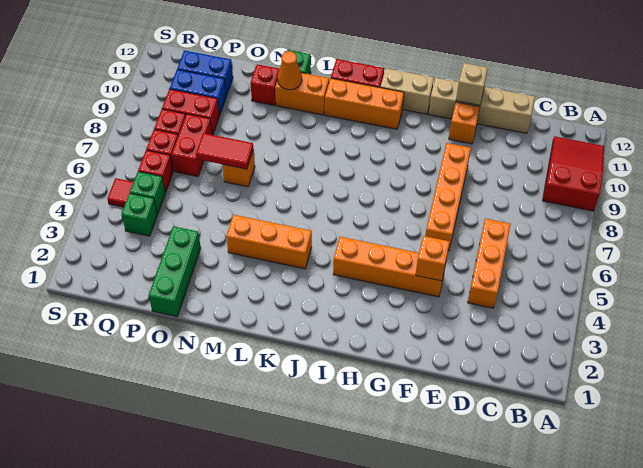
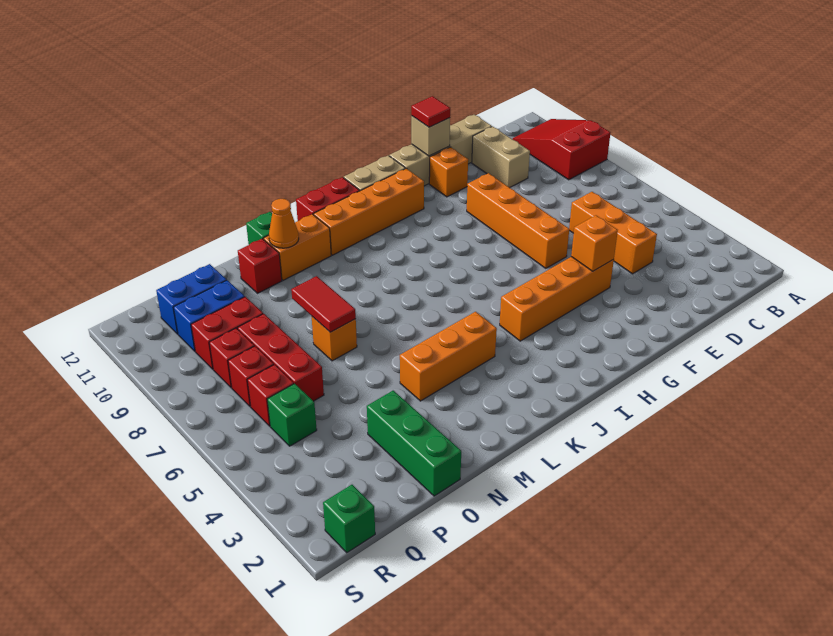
none -> tan brick D10:D11 level 1
orange brick I11:K11 level 1 -> orange brick H11:K11 level 1
red tile N7:O7 level 2 -> red tile N7:N8 level 2
red brick P7:P8 level 1 -> red brick P6:P8 level 1
green brick Q4 level 1 -> green brick R1 level 1
red tile R5 level 1 -> red tile F12 level 3

